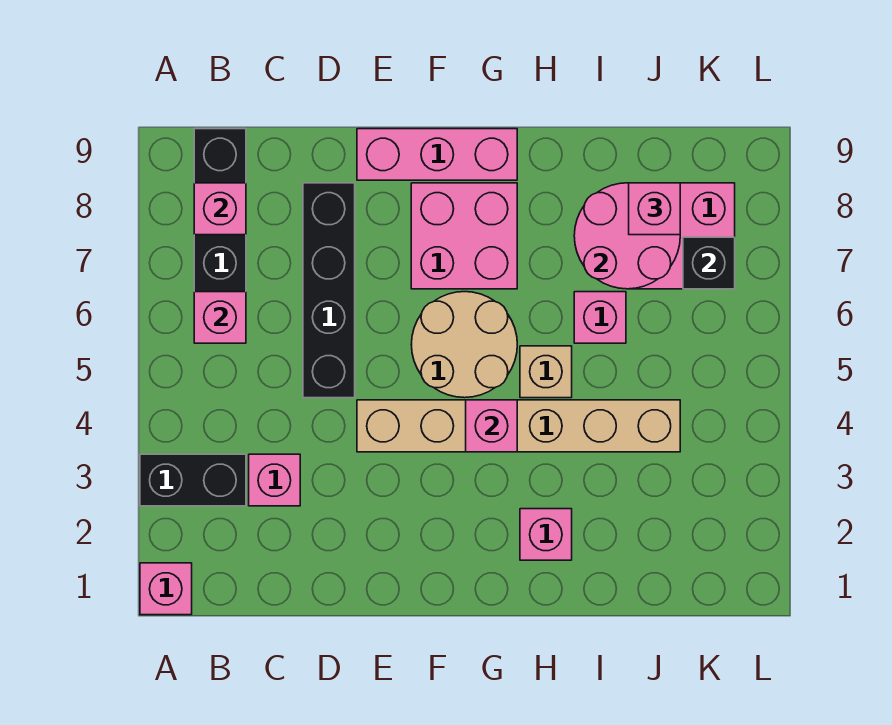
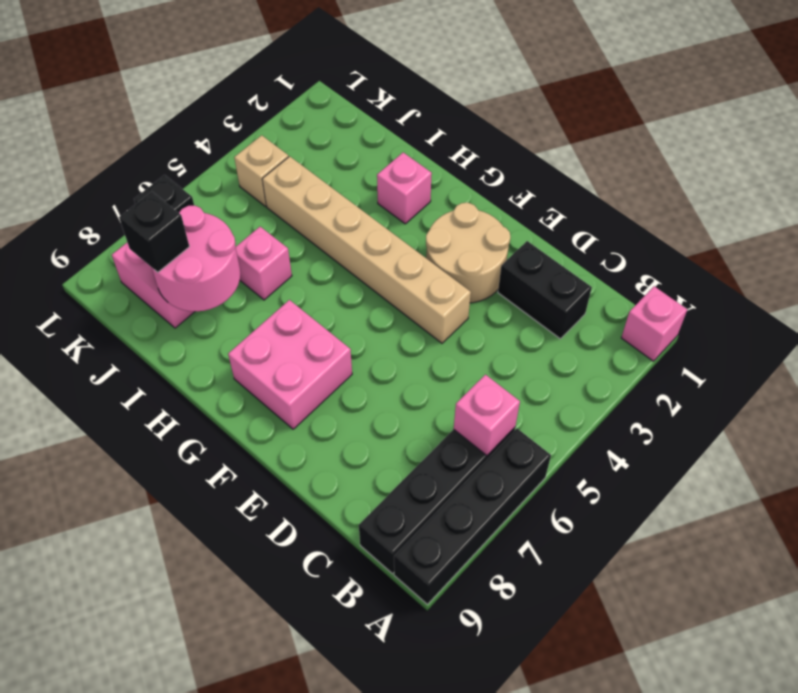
black brick A3:B3 level 1 -> black brick C2:D2 level 1
pink brick B8 level 2 -> none
pink brick C3 level 1 -> none
black brick D5:D8 level 1 -> black brick A6:A9 level 1
pink brick E9:G9 level 1 -> none
tan round brick F5:G6 level 1 -> tan round brick E2:F3 level 1
pink brick G4 level 2 -> none
tan brick H5 level 1 -> tan brick K4 level 1
pink brick J8 level 3 -> black brick J8 level 3

